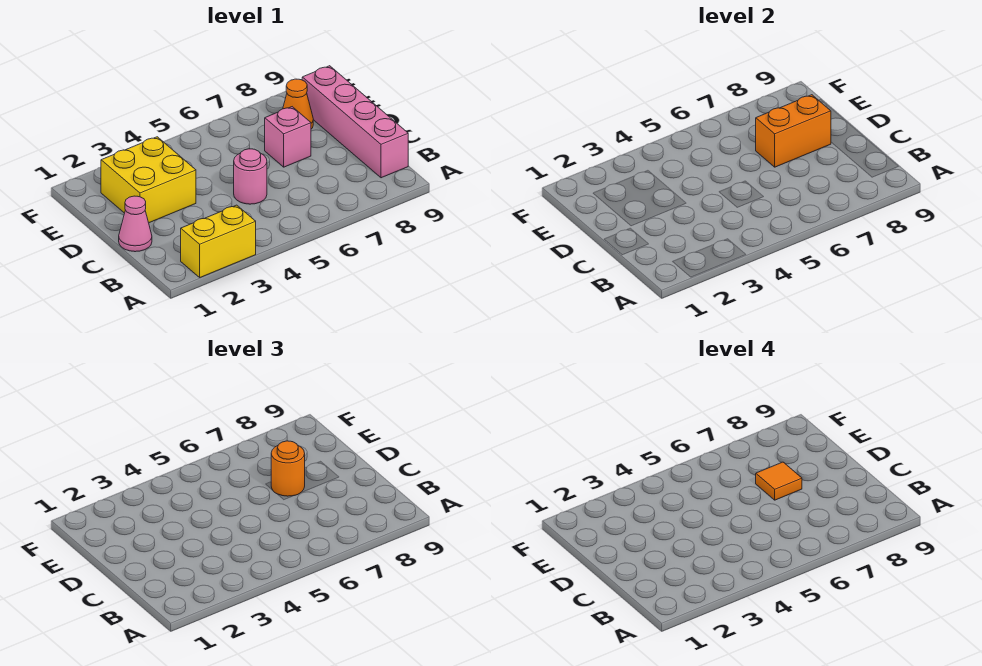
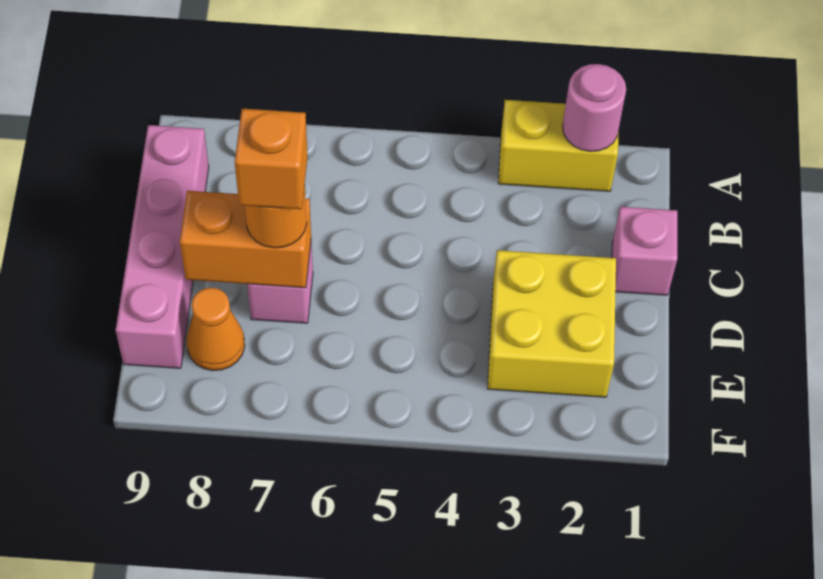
pink cone C1 level 1 -> pink brick C1 level 1
pink round brick C5 level 1 -> pink round brick A2 level 2
orange tile D7 level 4 -> orange brick D7 level 4

